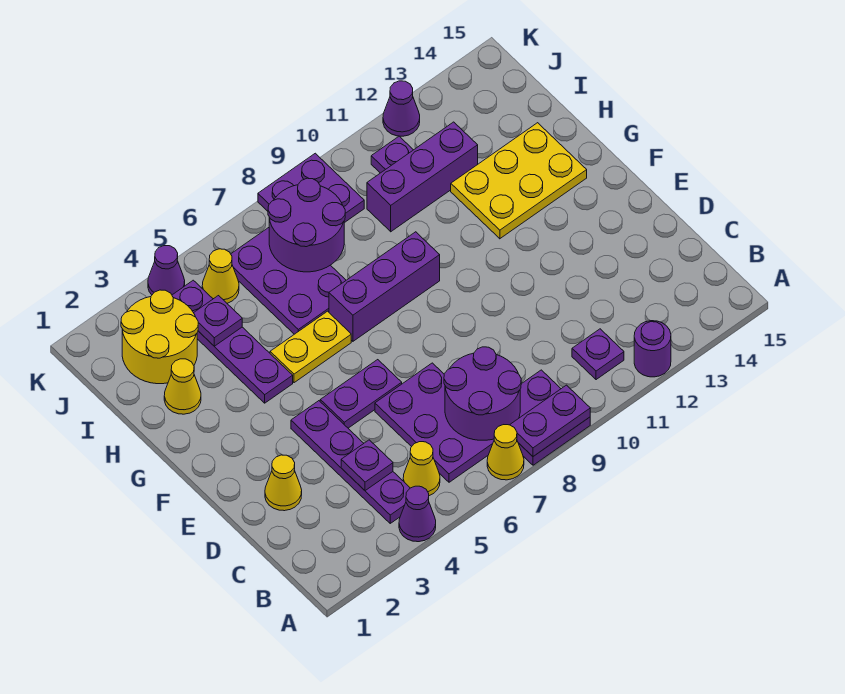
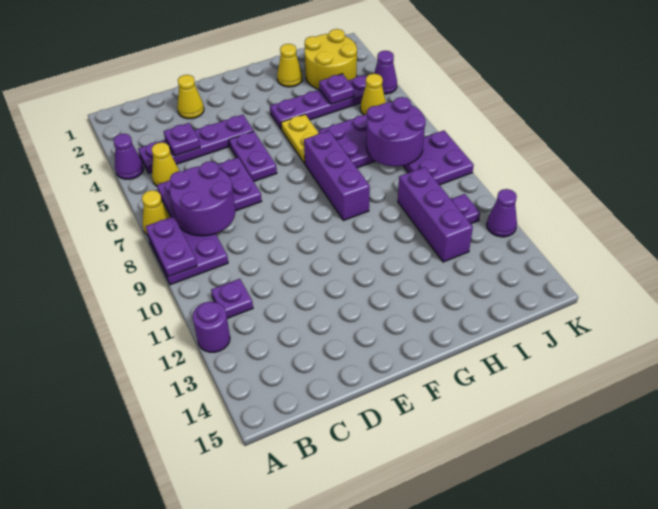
yellow plate G12:H14 level 1 -> none

